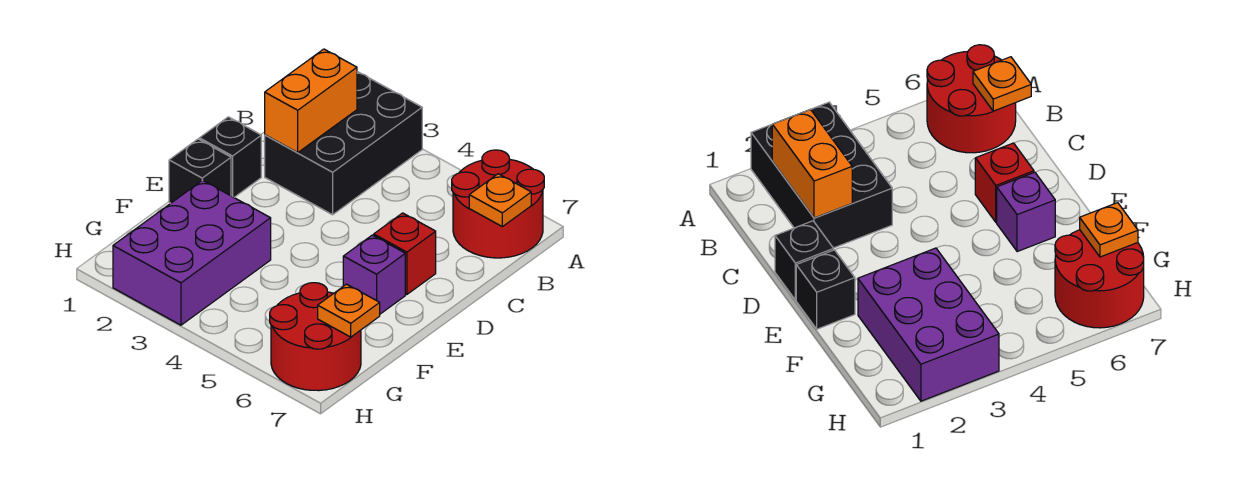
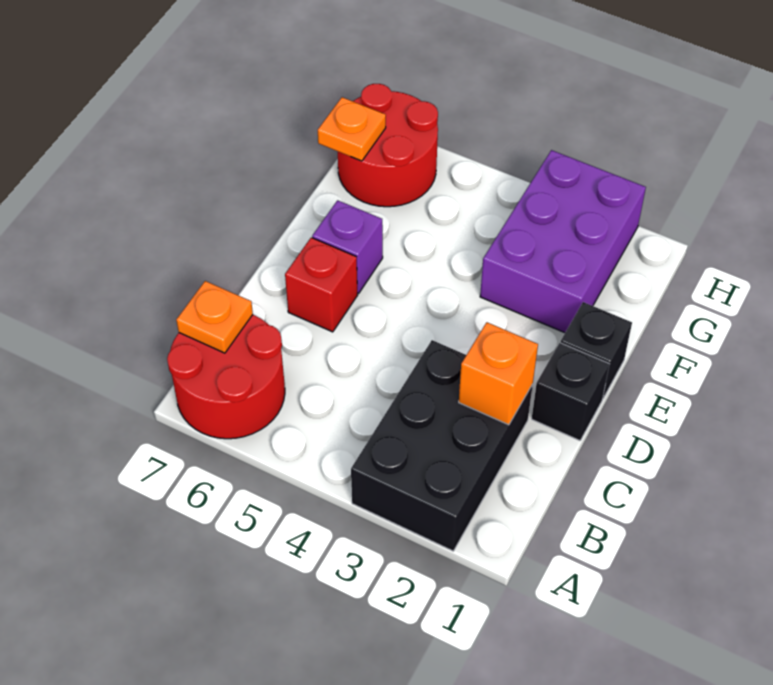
orange brick B2:C2 level 2 -> orange brick C2 level 2

